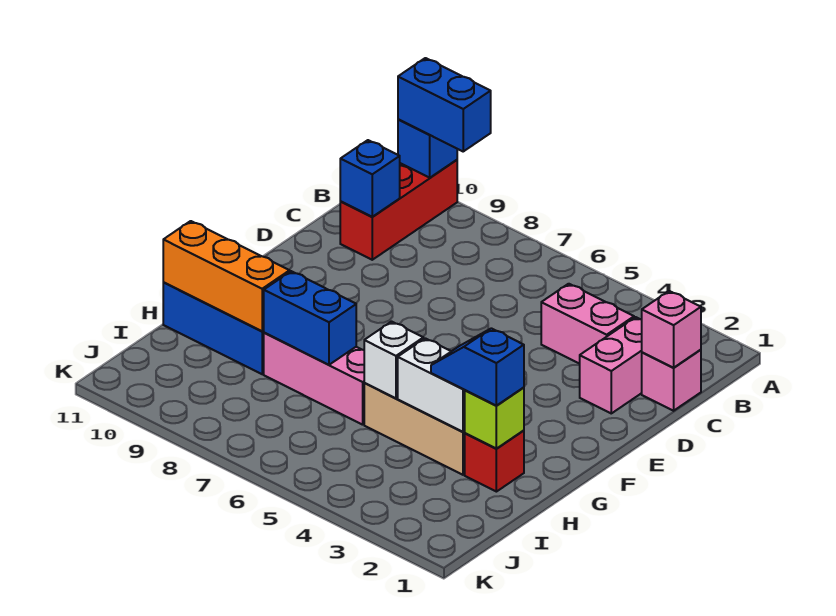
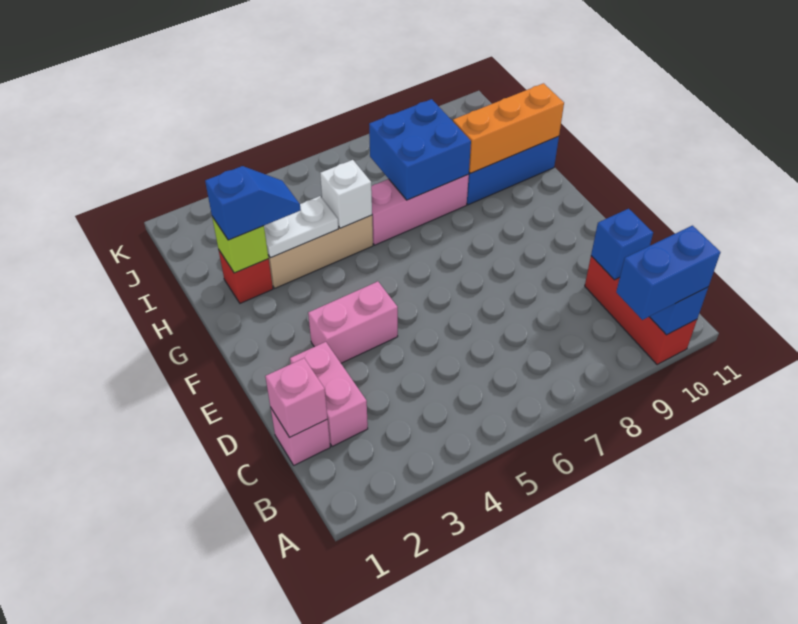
pink brick C3:C4 level 1 -> pink brick E3:E4 level 1
white brick H3:H4 level 2 -> white plate H3:H4 level 2
blue brick H7:H8 level 2 -> blue brick H7:I8 level 2

